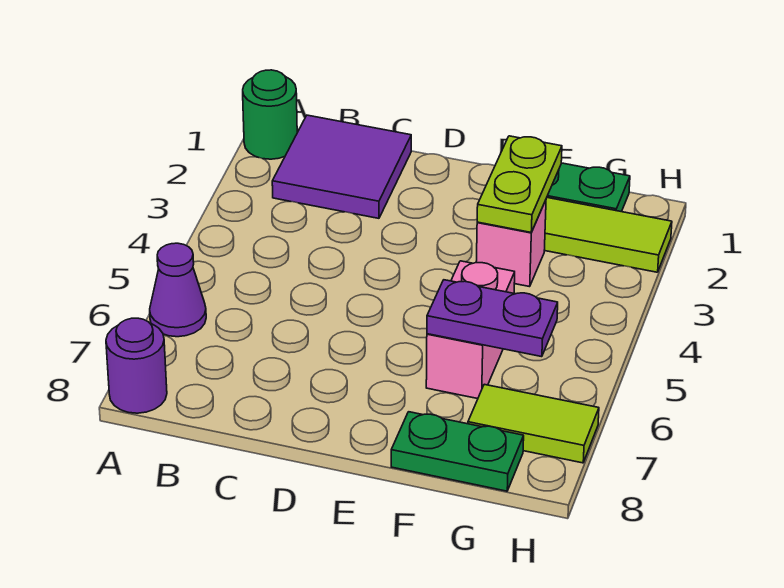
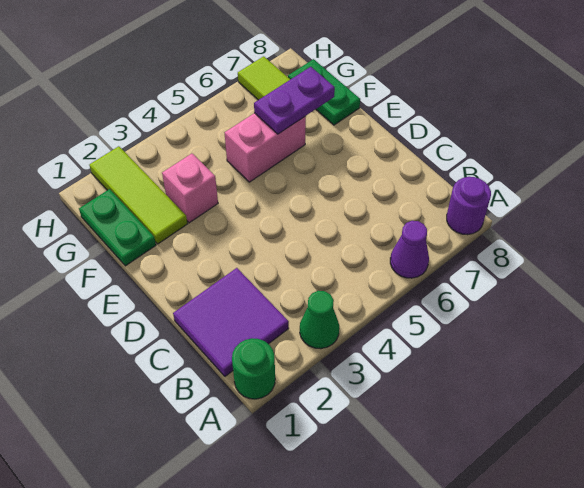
none -> green cone A3 level 1
lime plate F2:F3 level 2 -> none
purple plate F6:G6 level 2 -> purple plate F6:F7 level 2

